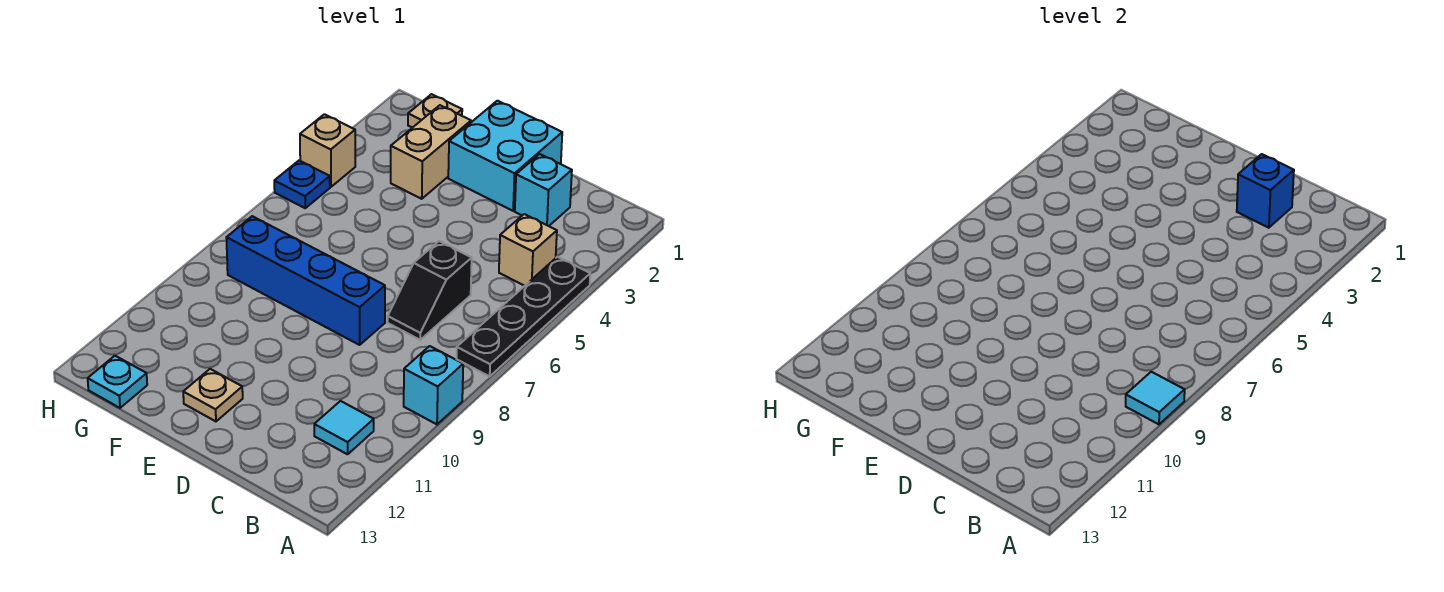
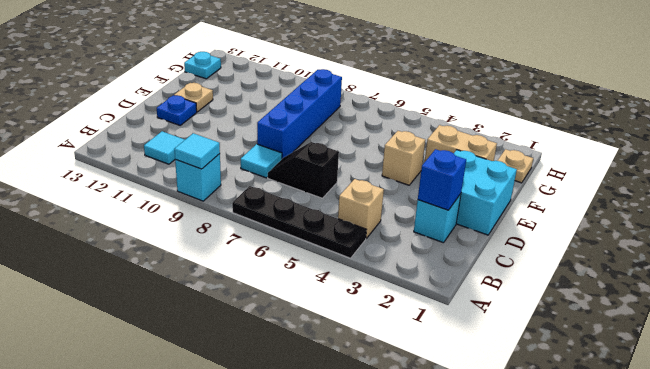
none -> cyan tile C8 level 1
tan brick H4 level 1 -> tan brick E4 level 1
blue plate H5 level 1 -> blue plate D12 level 1

